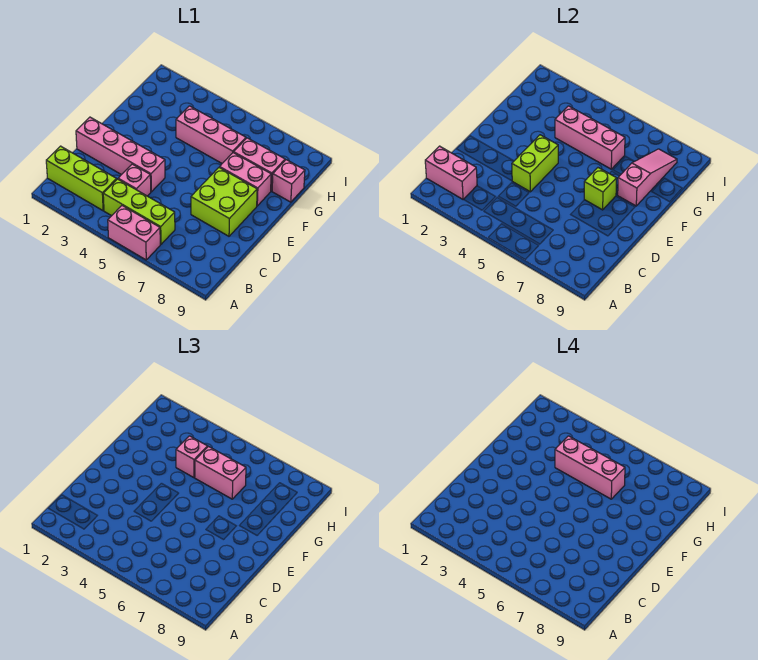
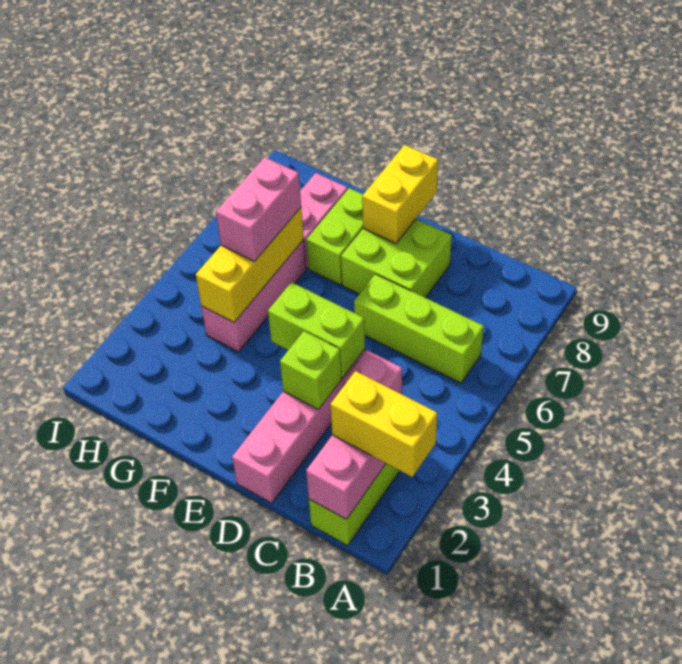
none -> yellow brick A2:B2 level 3
pink brick A5:A6 level 1 -> none
lime brick B4:B6 level 1 -> lime brick B6:D6 level 1
lime brick E7 level 2 -> lime brick D3 level 2
none -> yellow brick E8:E9 level 2
pink brick F7:F8 level 1 -> lime brick F7:F8 level 1
pink slope F8:H8 level 2 top F -> none
pink brick G4:G6 level 2 -> yellow brick G4:G6 level 2
pink brick G4 level 3 -> none
pink brick G4:G6 level 4 -> none
pink brick G9 level 1 -> none

